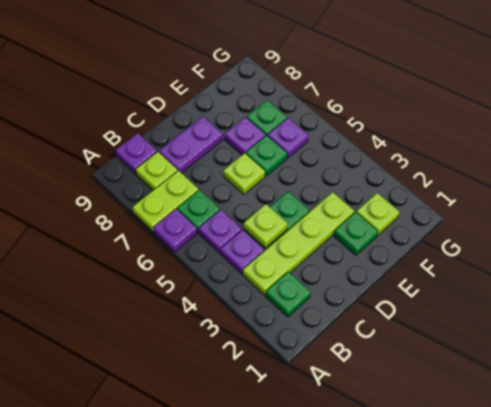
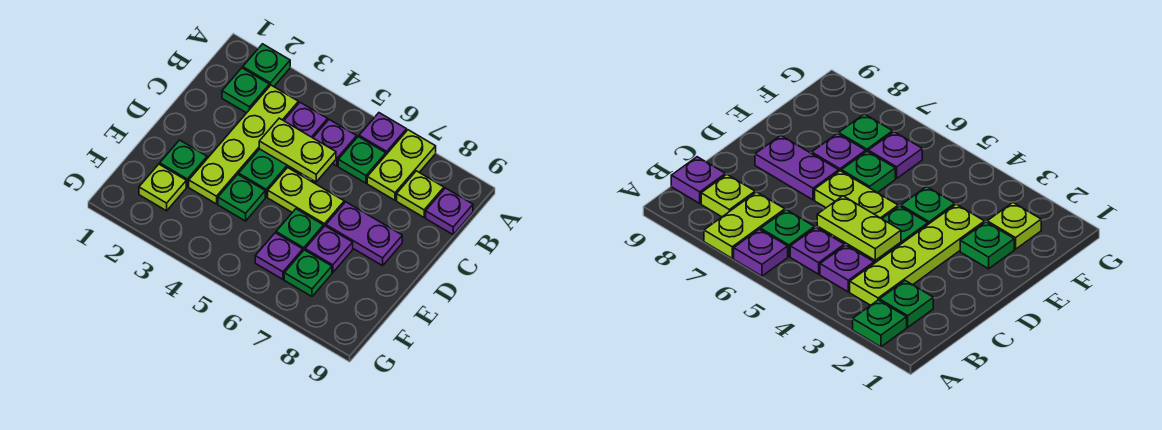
none -> green plate A2 level 1
lime plate C4 level 2 -> lime plate C4:C5 level 2
purple plate C8:D8 level 1 -> purple plate D7:D8 level 1
lime plate D6 level 1 -> lime plate D5:D6 level 1
none -> green plate E4 level 1

